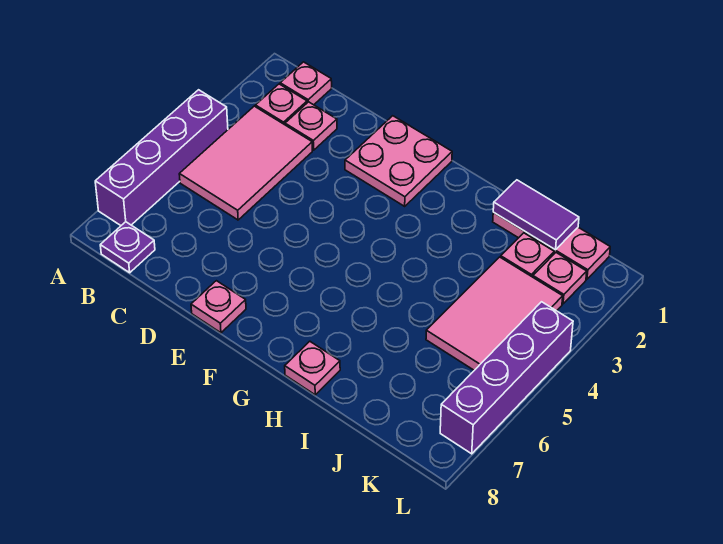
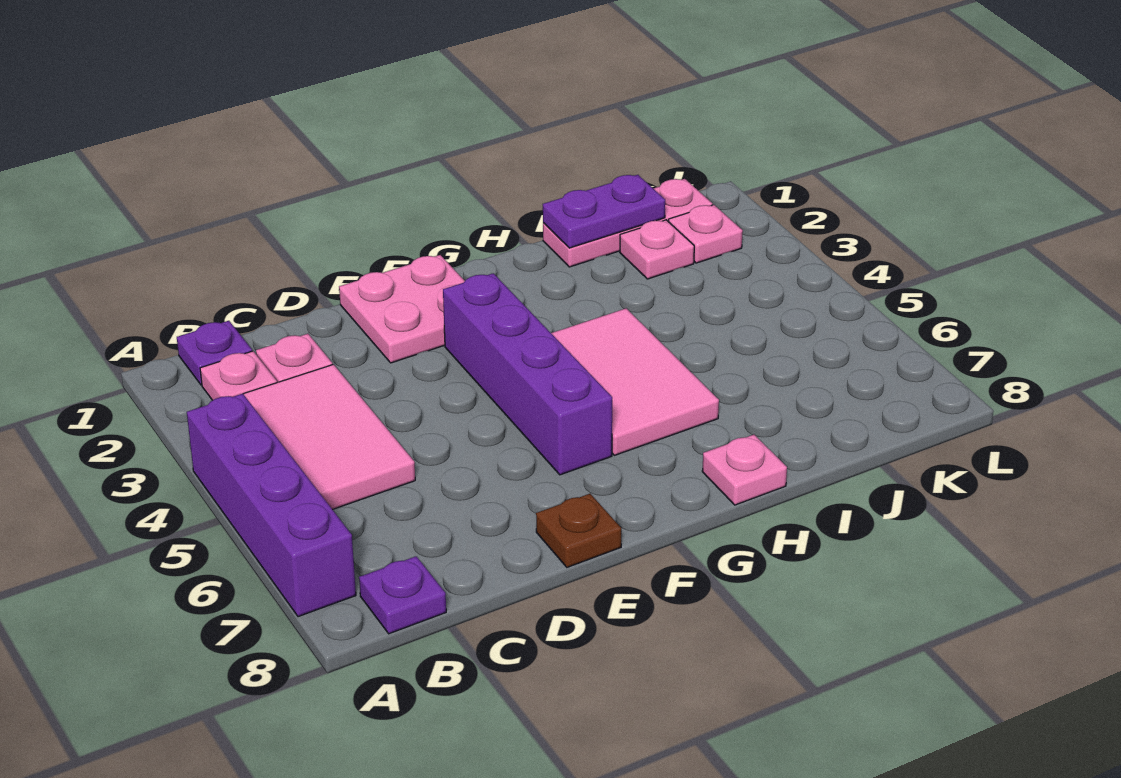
pink plate B1 level 1 -> purple plate B1 level 1
pink plate E8 level 1 -> brown plate E8 level 1
purple tile I1:J1 level 2 -> purple plate I1:J1 level 2
pink tile J3:K5 level 1 -> pink tile G4:H6 level 1
purple brick L4:L7 level 1 -> purple brick F3:F6 level 1

